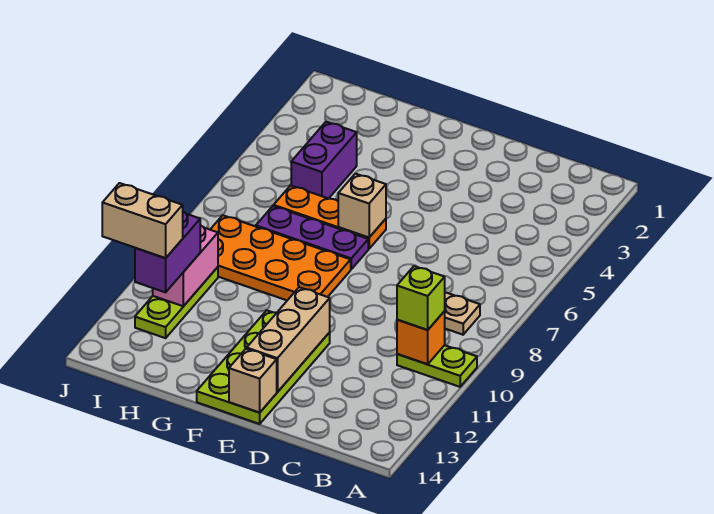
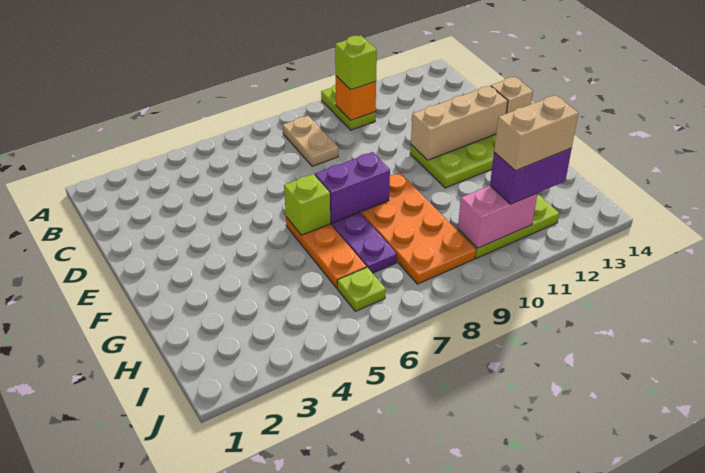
tan brick F6 level 2 -> lime brick F6 level 2
purple brick H4:H5 level 1 -> purple brick F7:F8 level 2
none -> lime plate I6 level 1
tan brick I12:J12 level 4 -> tan brick I11:I12 level 4

